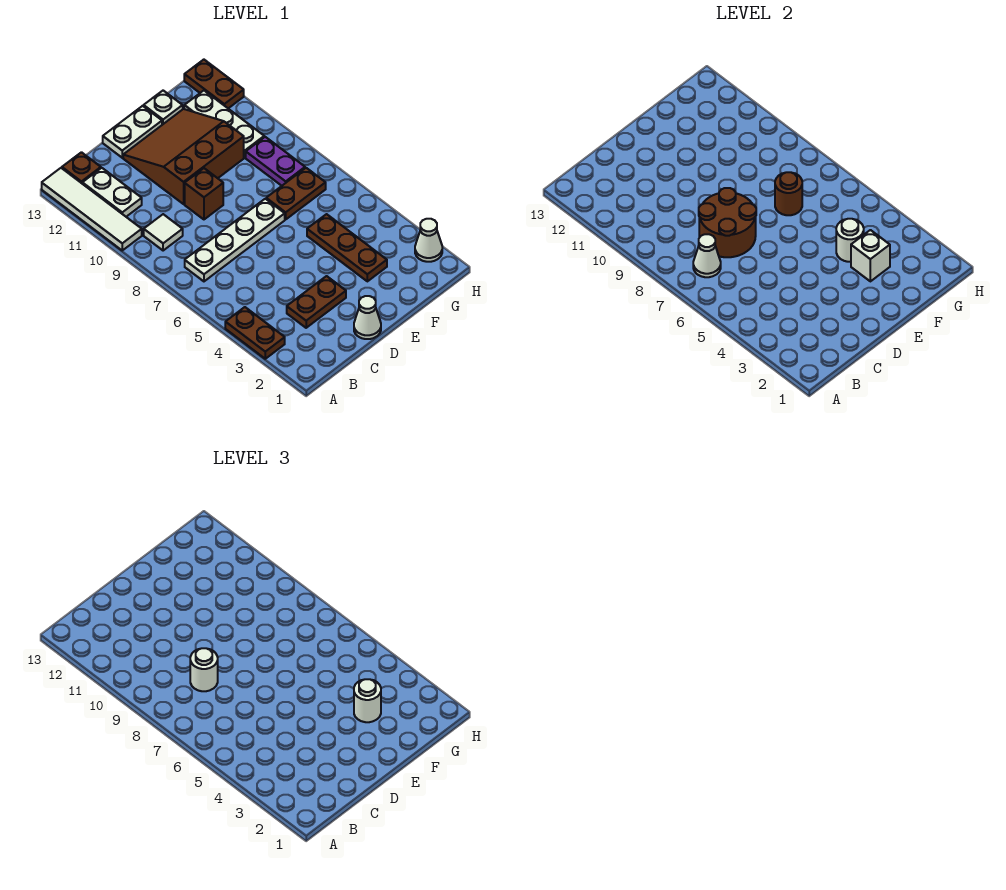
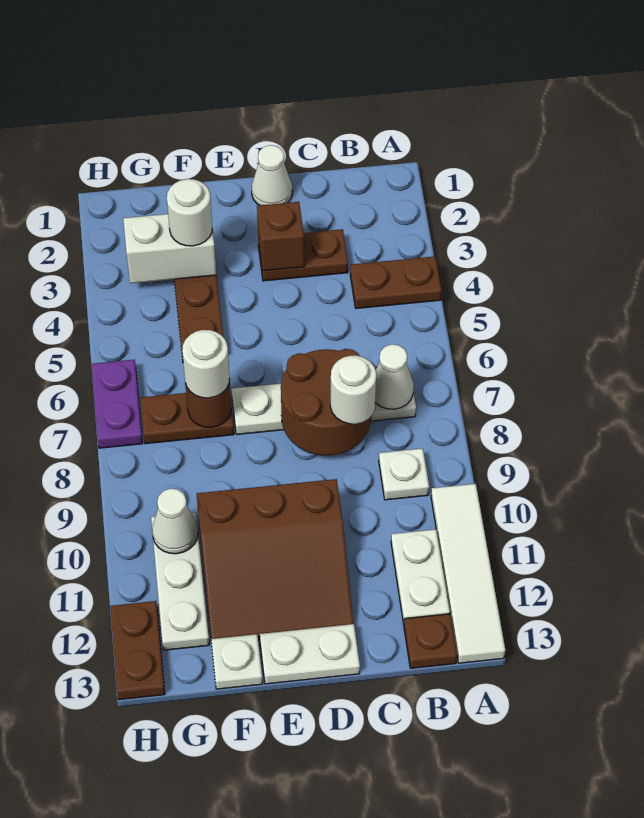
brown plate A3:A4 level 1 -> brown plate A4:B4 level 1
white tile B9 level 1 -> white plate B9 level 1
brown brick D9 level 1 -> brown brick D3 level 2
white brick F3 level 2 -> white brick F3:G3 level 2
white round brick F4 level 2 -> white round brick F7 level 3
purple plate G8:G9 level 1 -> purple plate H6:H7 level 1
white cone H2 level 1 -> white cone G10 level 2

